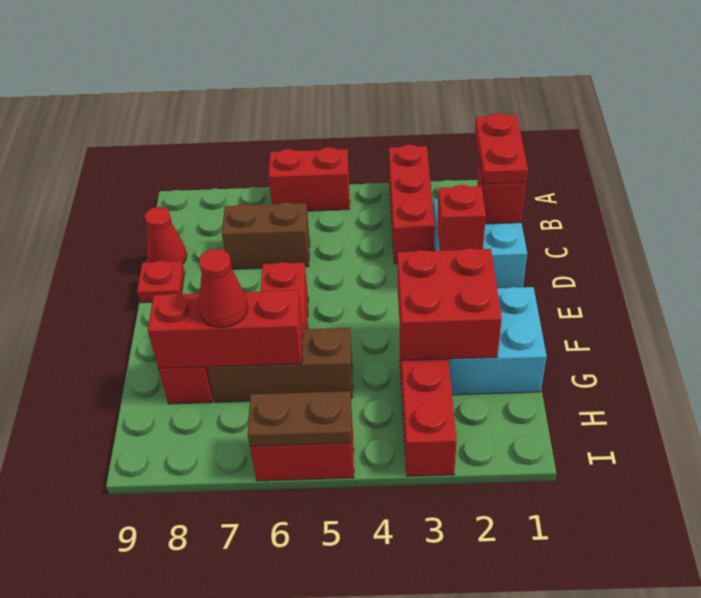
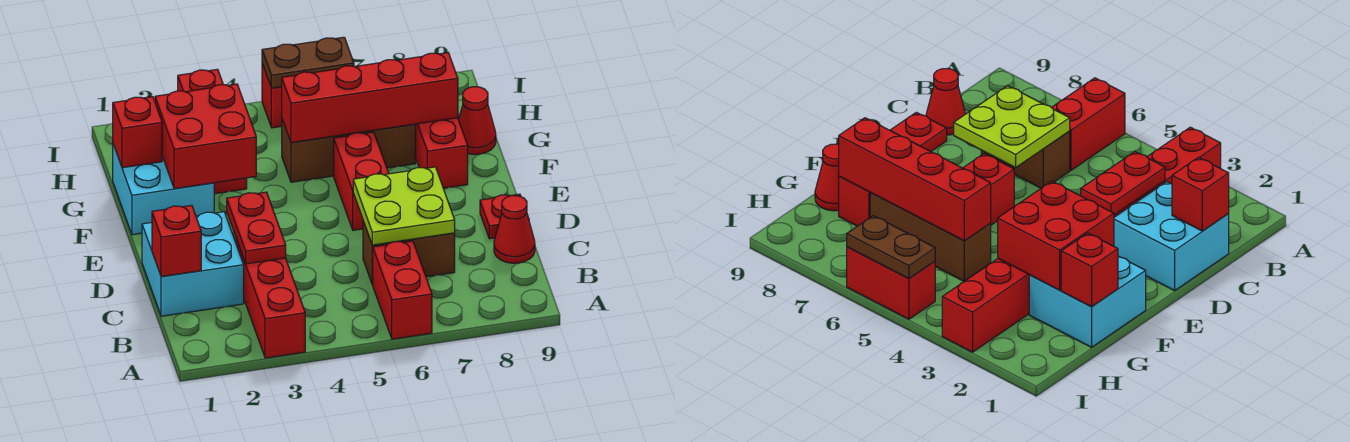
red brick A5:A6 level 1 -> red brick A6:B6 level 1
red plate B1:C1 level 3 -> red plate C3:D3 level 2
none -> lime plate C6:D7 level 2
red brick D2 level 2 -> red brick G1 level 2
red brick G6:G8 level 2 -> red brick G5:G8 level 2
red cone G7 level 3 -> red cone G9 level 1

